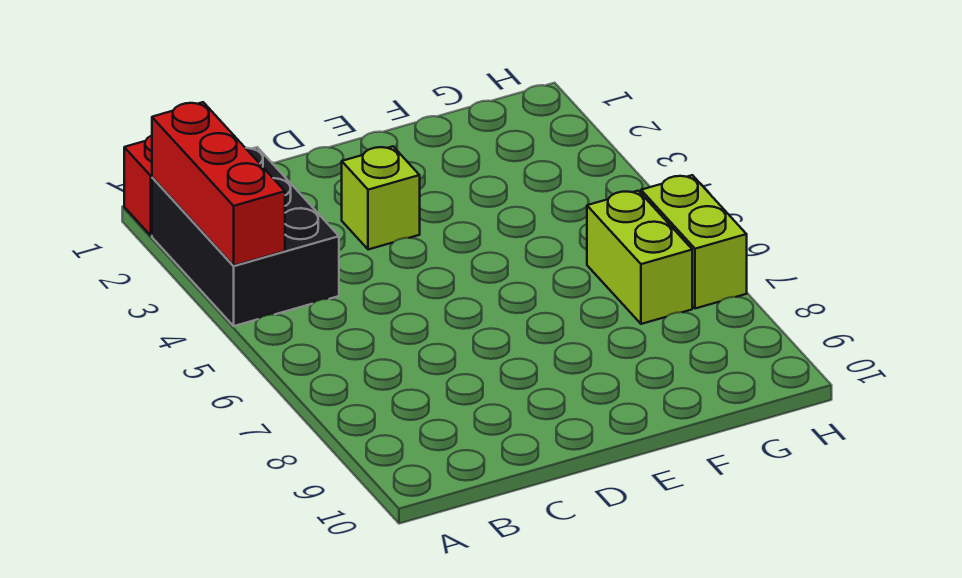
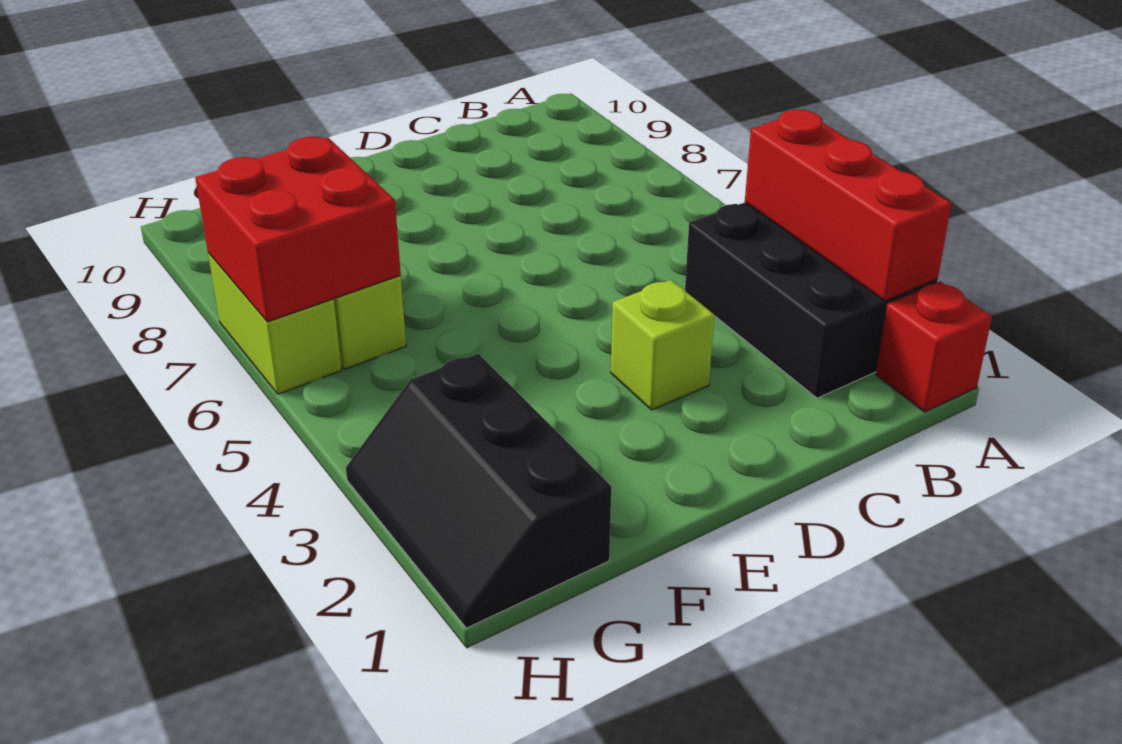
none -> black slope G1:H3 level 1 top G
none -> red brick G6:H7 level 2

